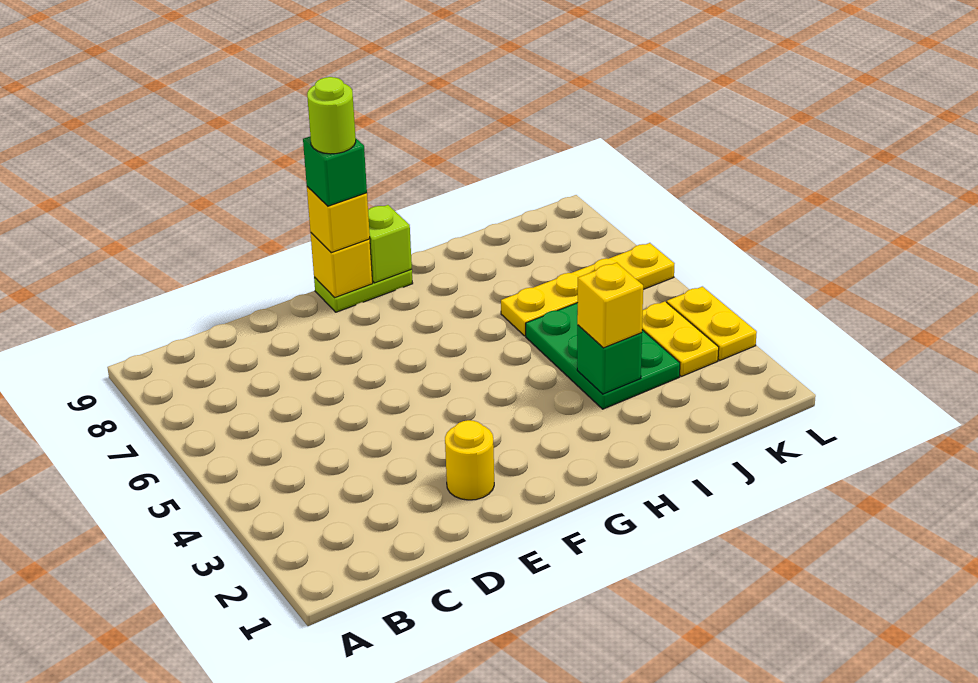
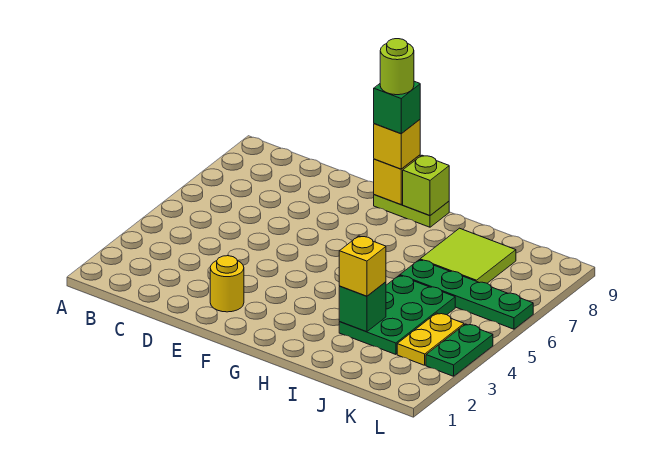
yellow plate I6:L6 level 1 -> green plate I6:L6 level 1
none -> lime tile I7:J8 level 1
yellow plate L3:L4 level 1 -> green plate L3:L4 level 1

